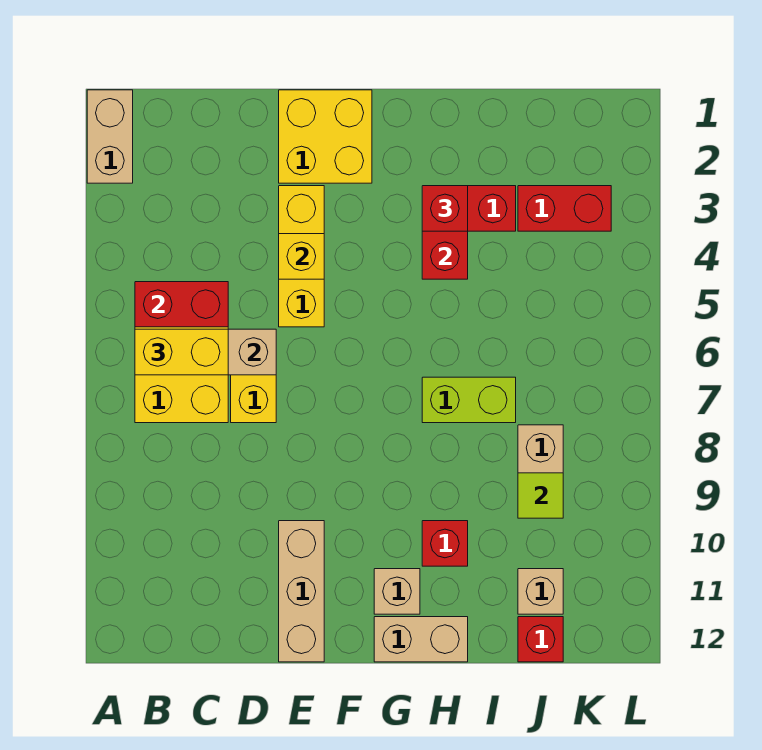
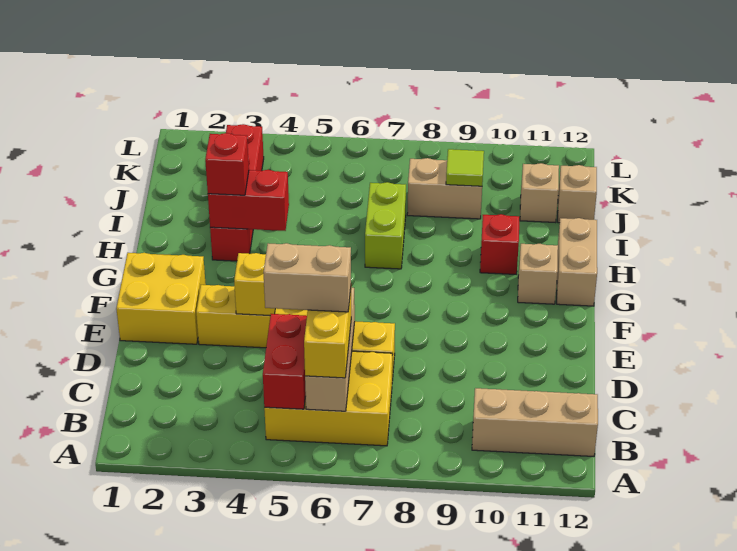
tan brick A1:A2 level 1 -> tan brick C5:C6 level 4
tan brick E10:E12 level 1 -> tan brick B10:B12 level 1
red brick J12 level 1 -> tan brick J12 level 1

